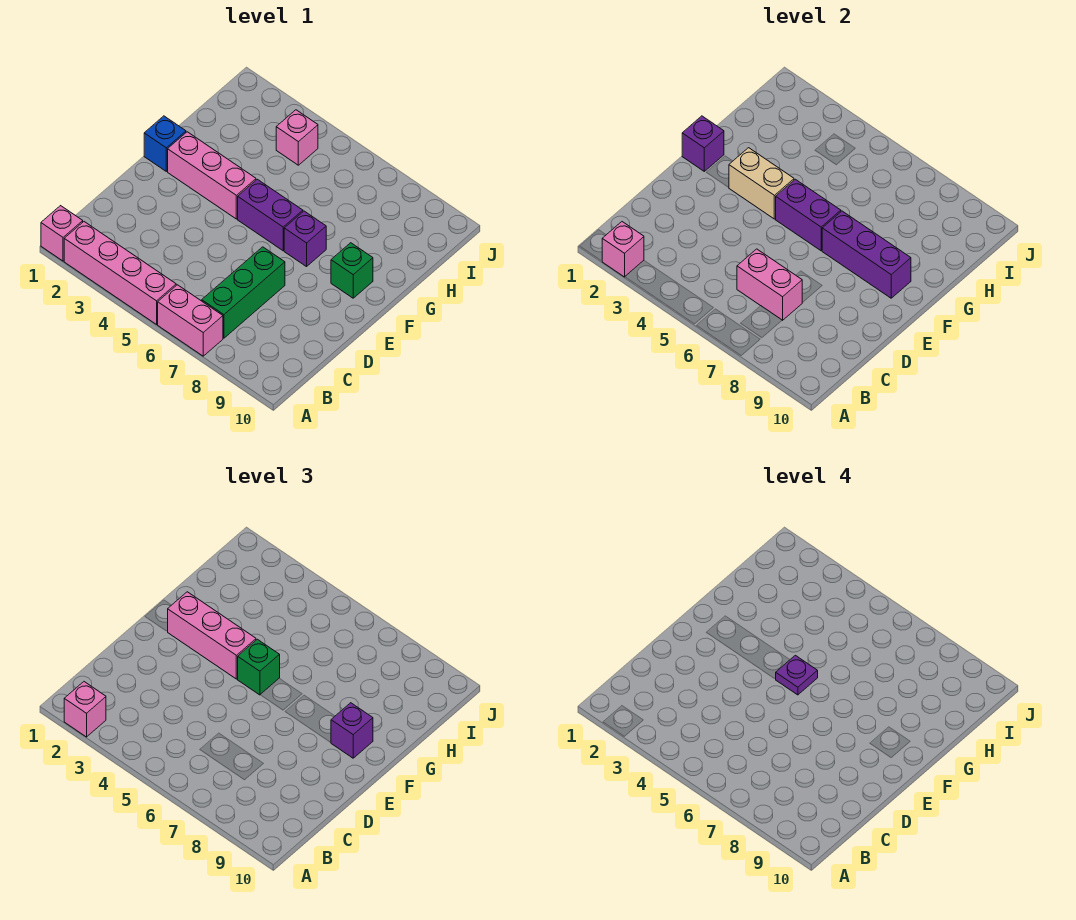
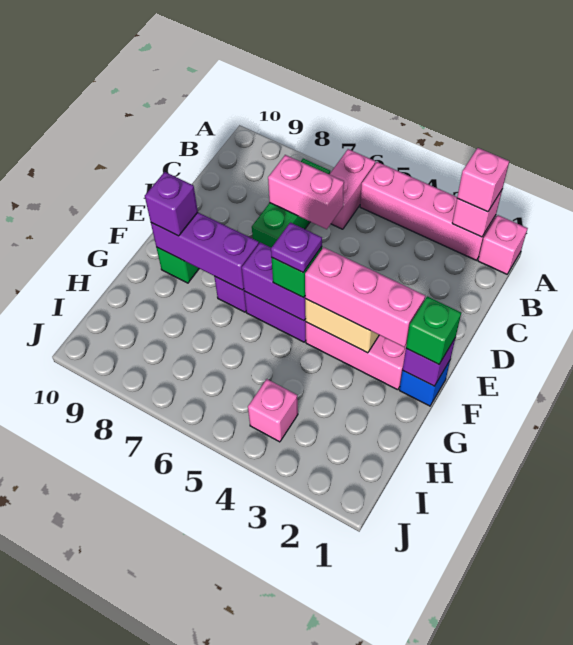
pink brick A6:A7 level 1 -> pink brick A6:B6 level 1
none -> green brick F1 level 3

